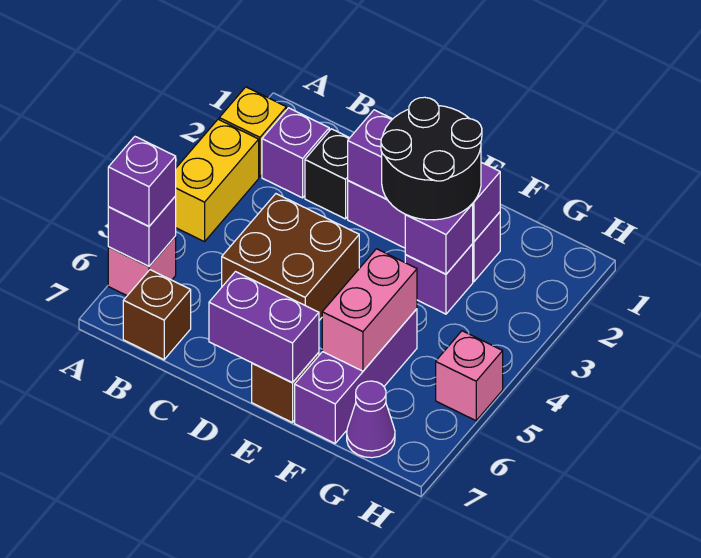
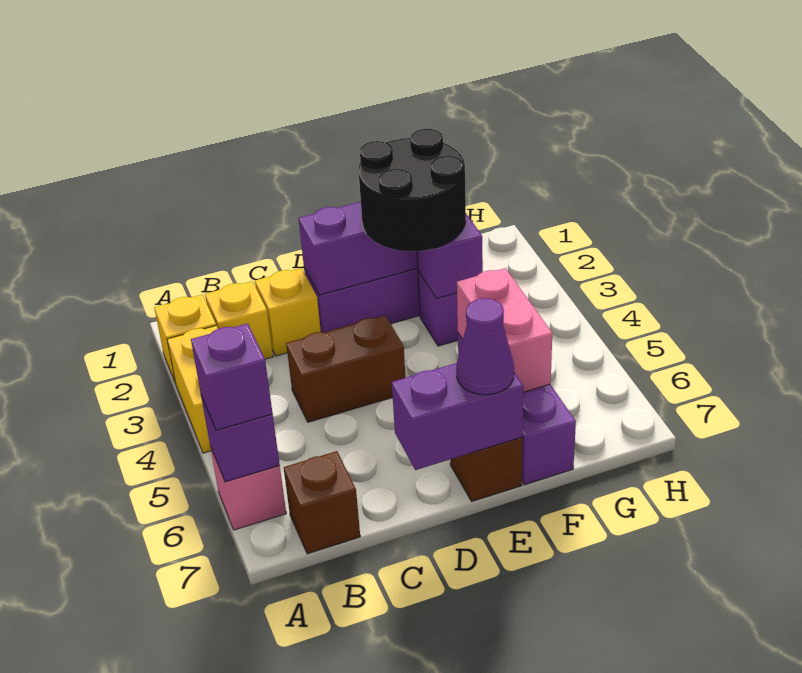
purple brick B2 level 1 -> yellow brick B2 level 1
black brick C2 level 1 -> yellow brick C2 level 1
brown brick C4:D5 level 1 -> brown brick C4:D4 level 1
purple cone G7 level 1 -> purple cone E7 level 3
pink brick H5 level 1 -> none

